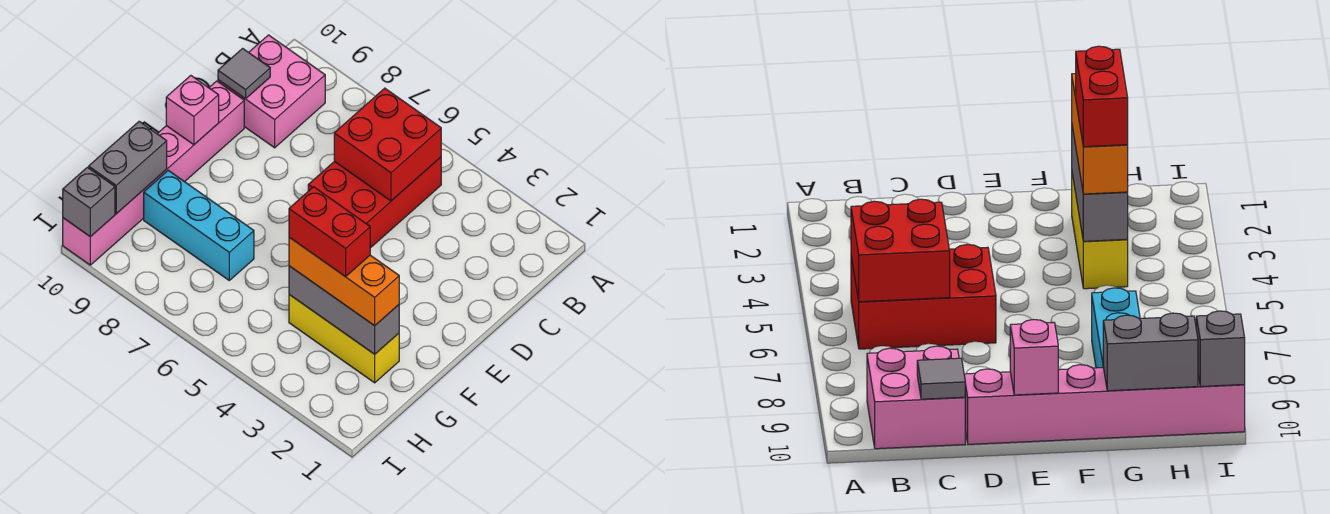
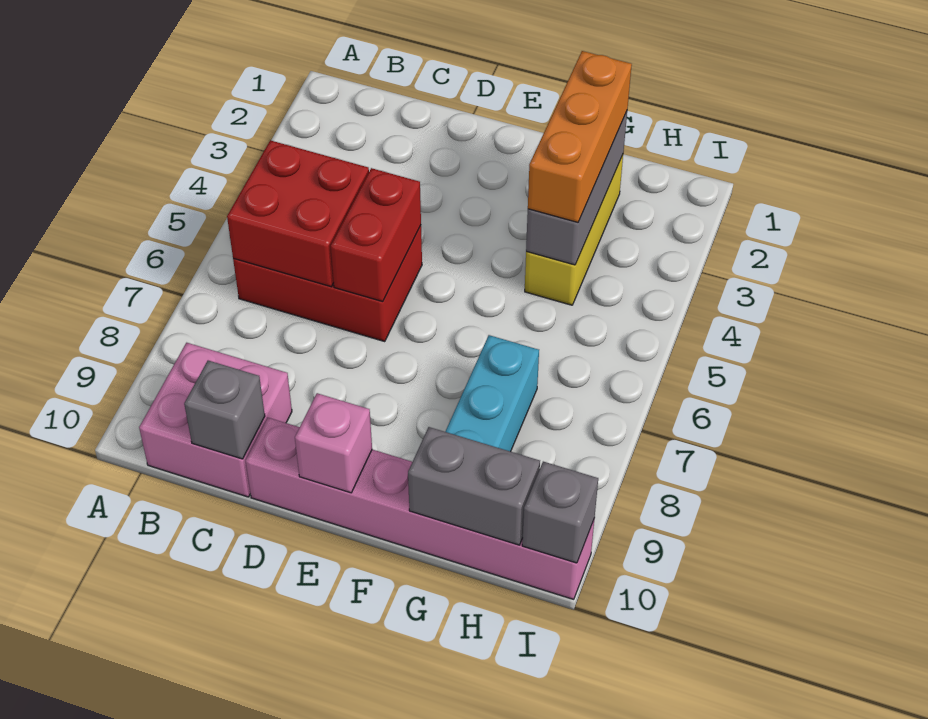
grey tile C10 level 2 -> grey brick C10 level 2
red brick G3:G4 level 4 -> red brick D5:D6 level 2

